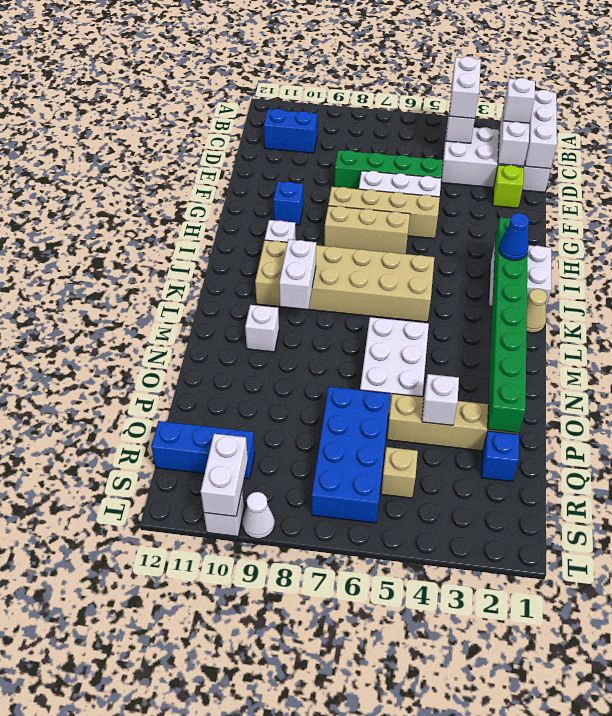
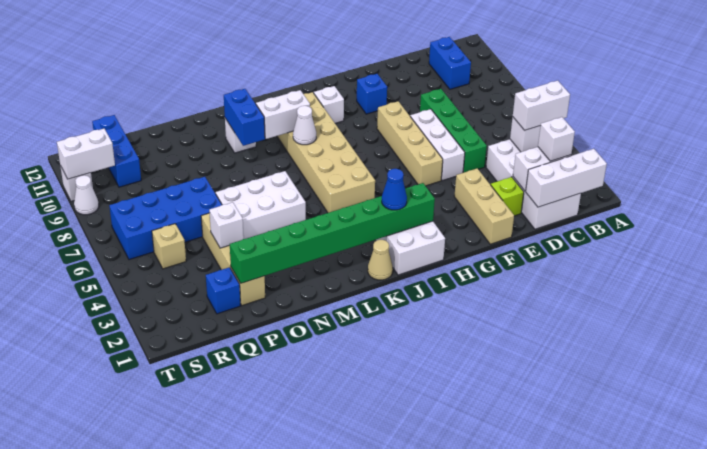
tan brick H6:H8 level 1 -> tan brick F1:F3 level 1
none -> white cone K8 level 2
none -> blue brick M9:M10 level 2

